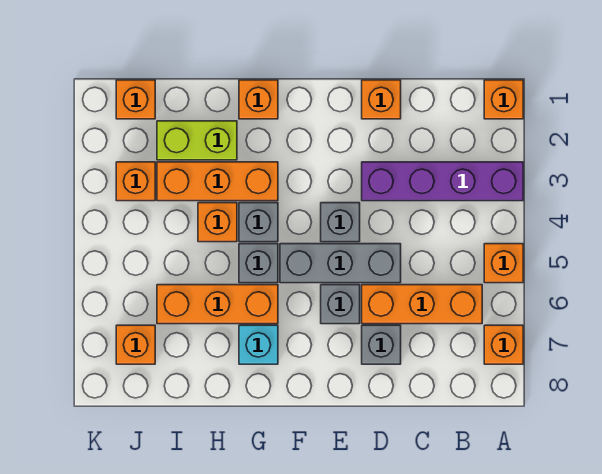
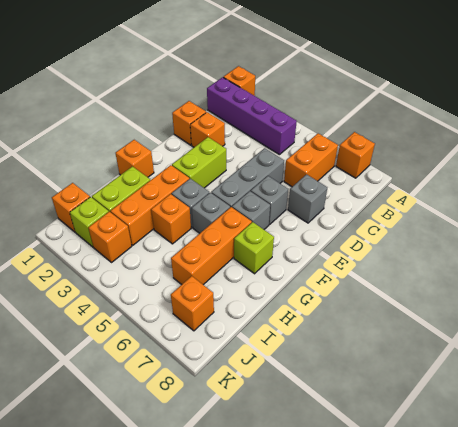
purple brick A3:D3 level 1 -> purple brick B1:B4 level 1
orange brick A5 level 1 -> orange brick D2 level 1
orange brick B6:D6 level 1 -> orange brick B6:C6 level 1
none -> lime brick E3:F3 level 1
grey brick E4 level 1 -> grey brick F6 level 1
cyan brick G7 level 1 -> lime brick G7 level 1
none -> lime brick J2 level 1

